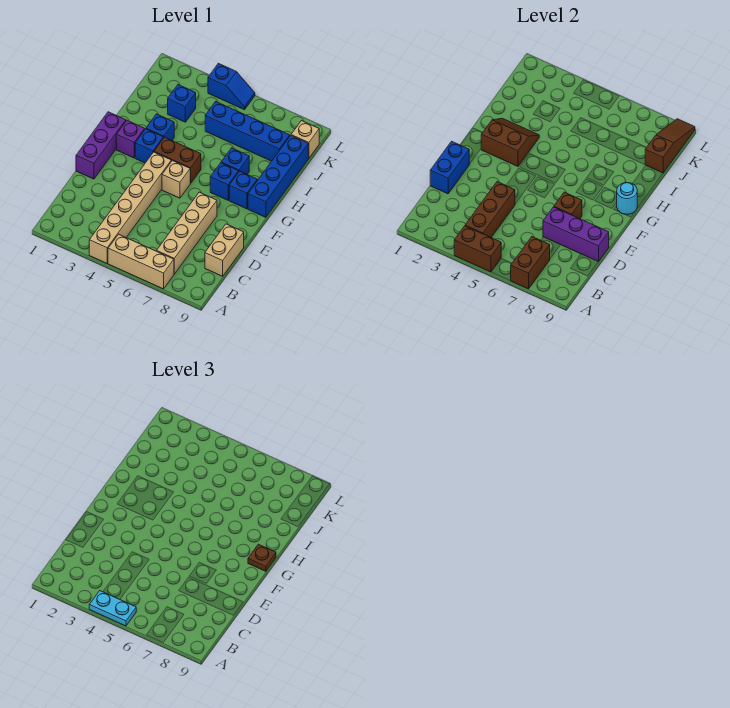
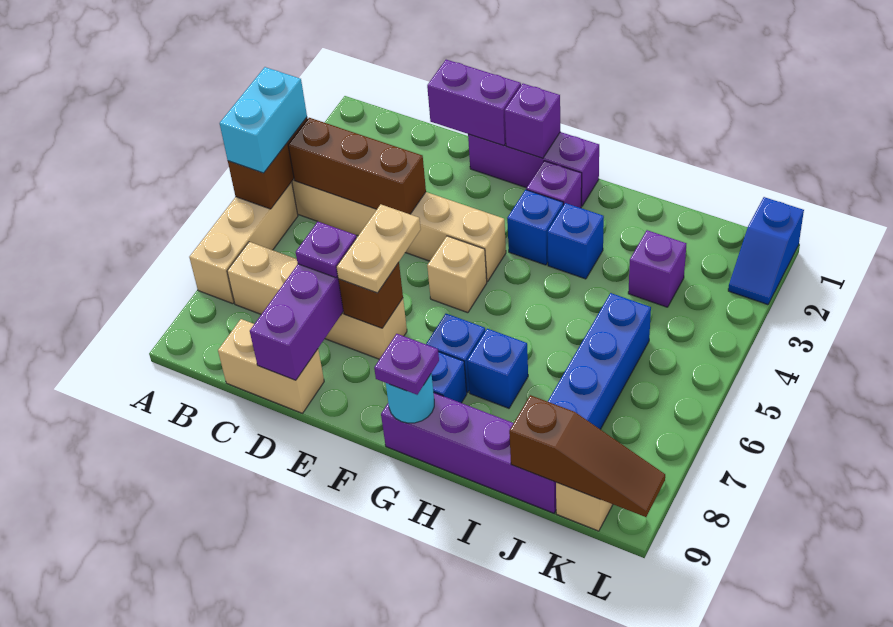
cyan plate A4:A5 level 3 -> cyan brick A4:A5 level 3
brown brick A7:B7 level 2 -> none
blue brick D1:E1 level 2 -> purple brick D1:E1 level 2
none -> purple plate D7 level 3
none -> tan plate E6:E7 level 3
none -> purple brick F1 level 2
brown slope G2:H3 level 2 top G -> none
brown brick G4:G5 level 1 -> none
blue brick G9:J9 level 1 -> purple brick G9:J9 level 1
brown plate G9 level 3 -> purple plate G9 level 3
blue brick J3 level 1 -> purple brick J3 level 1
blue slope L4:L5 level 1 top 4 -> blue slope L1:L2 level 1 top 1

